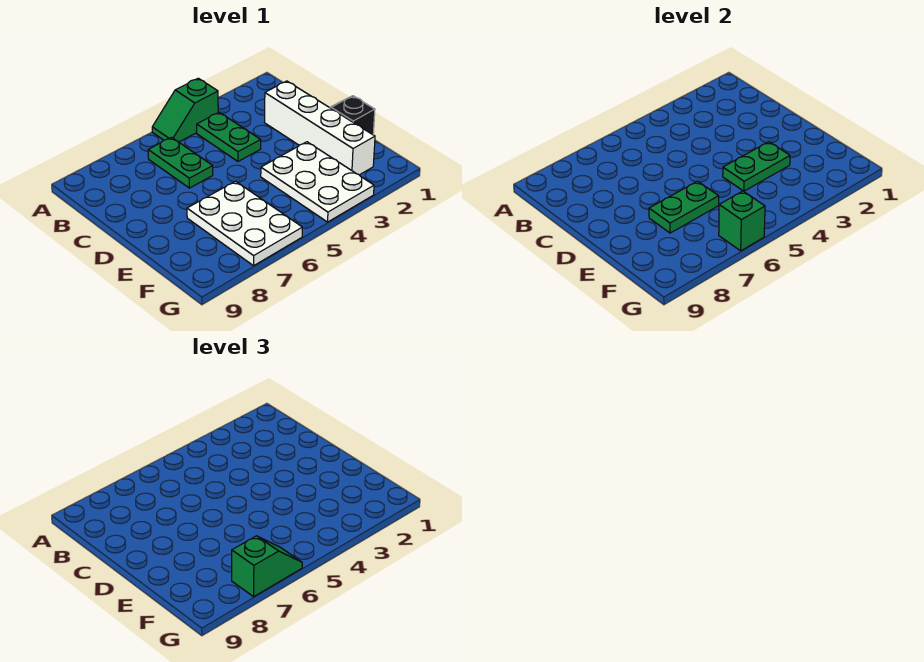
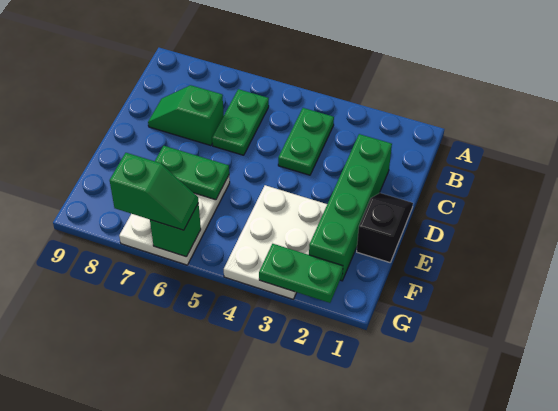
green slope A4:A5 level 1 top 4 -> green slope C7:C8 level 1 top 7
white brick C2:F2 level 1 -> green brick C2:F2 level 1
green plate E3:E4 level 2 -> green plate G2:G3 level 2

